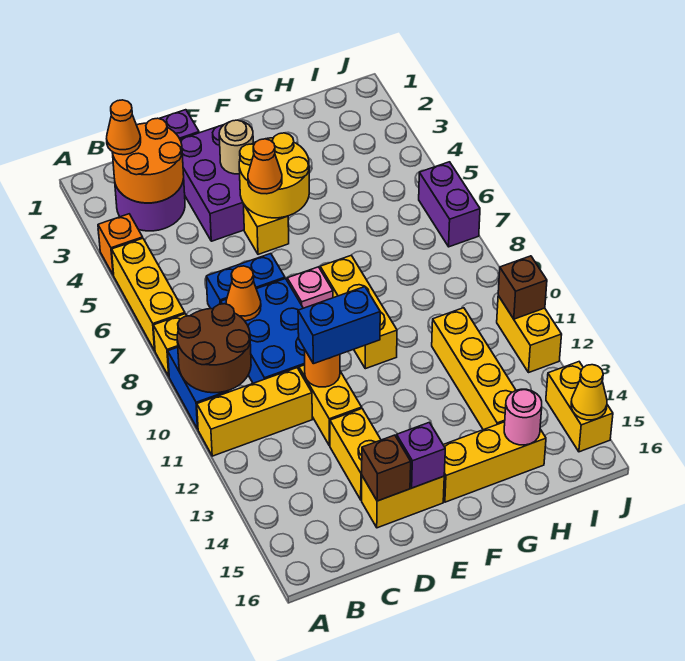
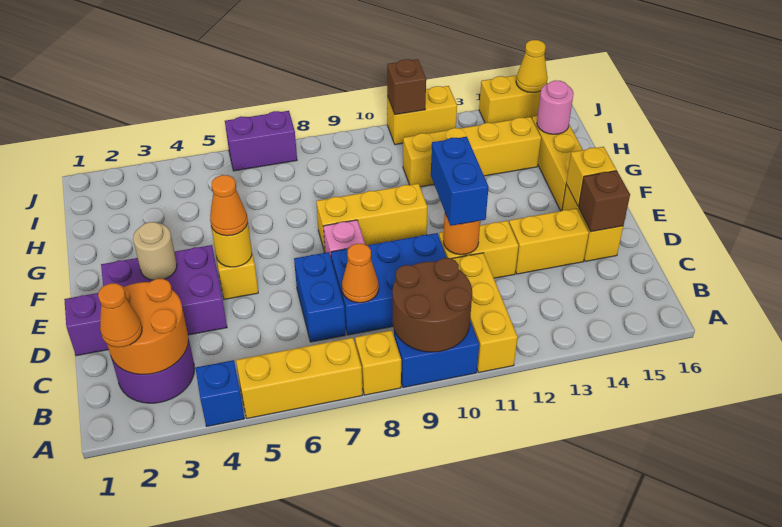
orange brick A4 level 1 -> blue brick A4 level 1
yellow round brick E4:F5 level 2 -> yellow round brick E5 level 2
purple brick E15 level 2 -> yellow brick E15 level 2

